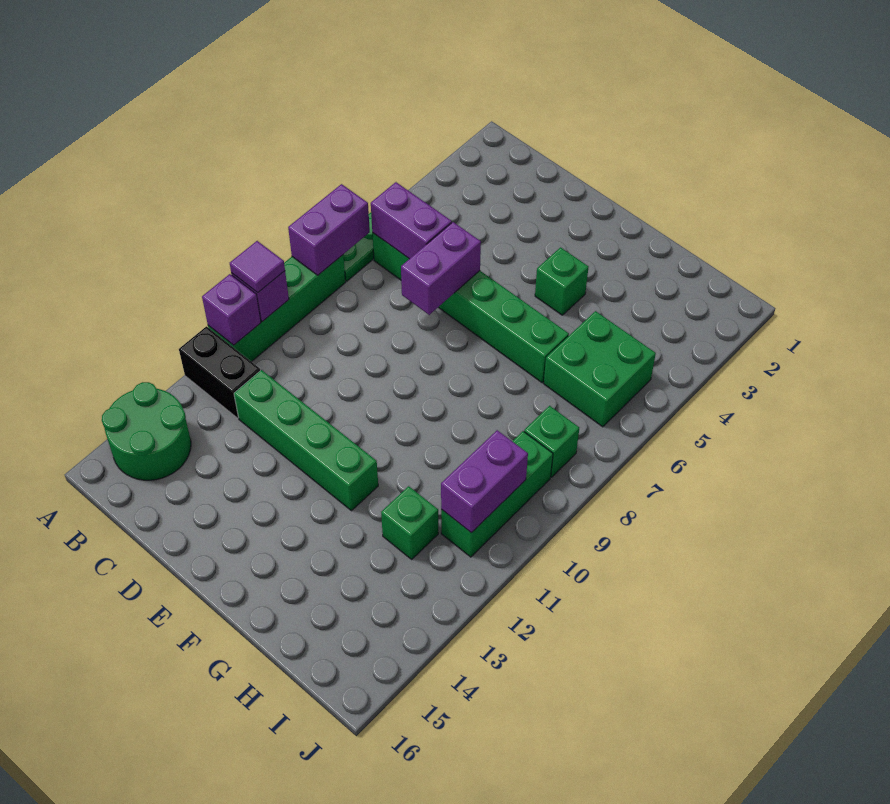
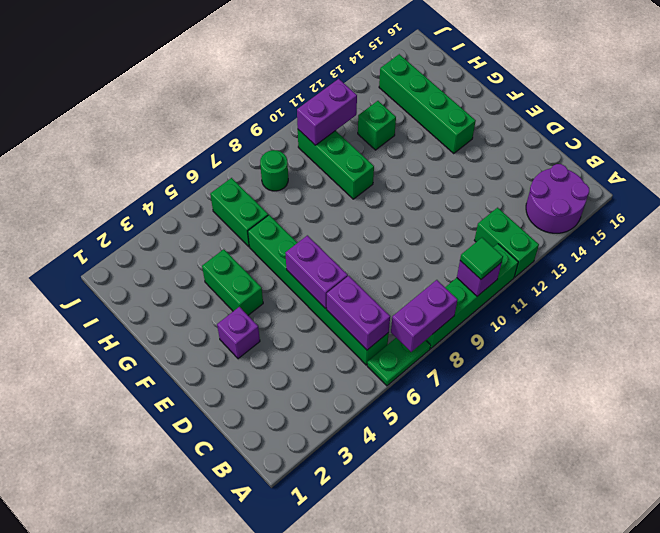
purple tile A10 level 3 -> green tile A10 level 3
purple brick A11 level 2 -> purple brick E3 level 1
black brick A12:B12 level 1 -> green brick A12:B12 level 1
green round brick A14:B15 level 1 -> purple round brick A14:B15 level 1
green brick C12:F12 level 1 -> green brick F14:I14 level 1
purple brick D6:D7 level 2 -> purple brick D6:E6 level 2
green brick F4 level 1 -> green brick F4:G4 level 1
green brick H5:I6 level 1 -> green brick H6:I6 level 1
green brick I8 level 1 -> green round brick I8 level 1
green brick I9:I11 level 1 -> green brick G10:I10 level 1

